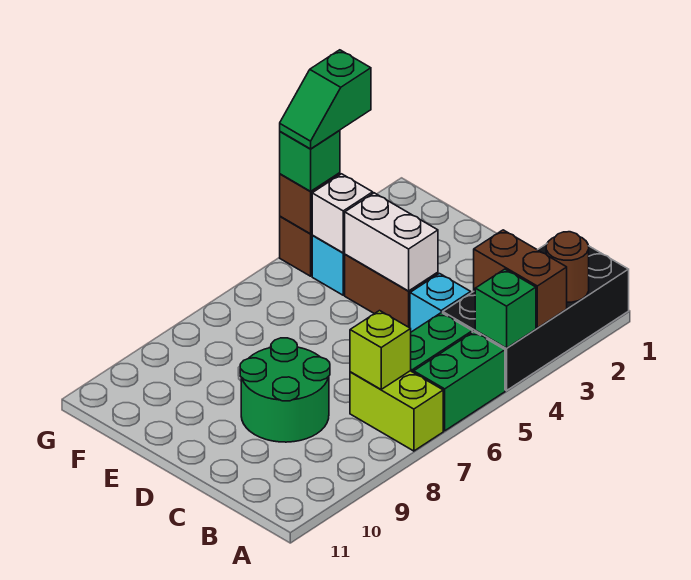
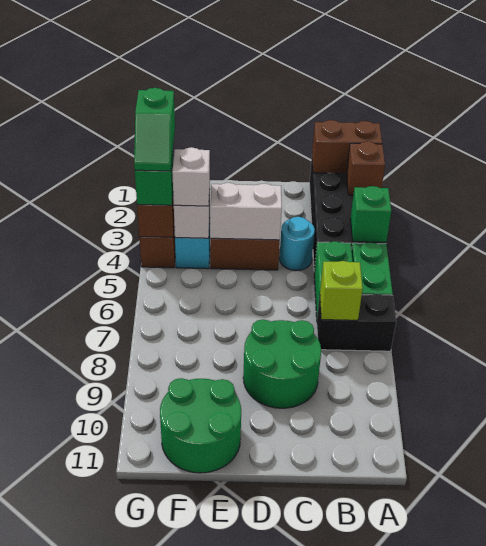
brown round brick A2 level 2 -> brown brick A2 level 2
brown brick A3:B3 level 2 -> brown brick A1:B1 level 2
lime brick A7:B7 level 1 -> black brick A7:B7 level 1
cyan brick C4 level 1 -> cyan round brick C4 level 1
none -> green round brick E10:F11 level 1
none -> white brick F4 level 3

